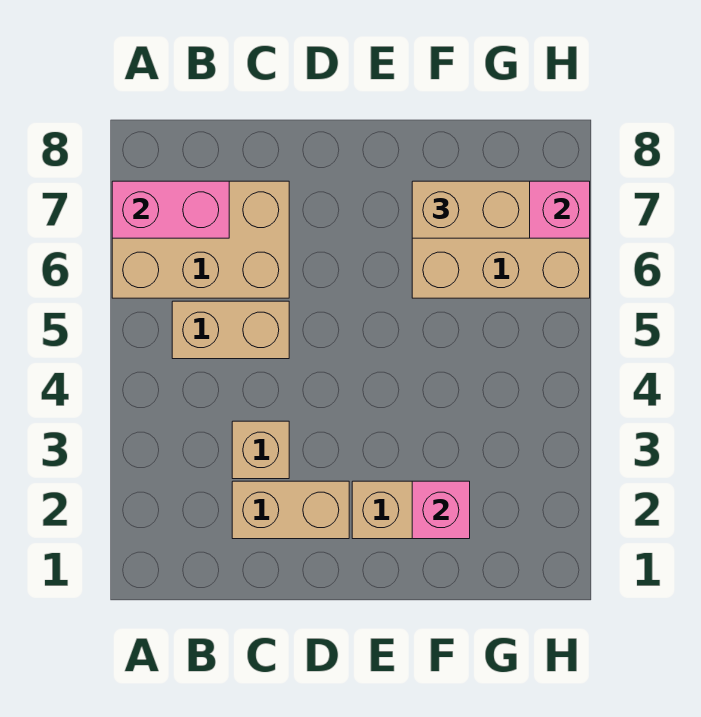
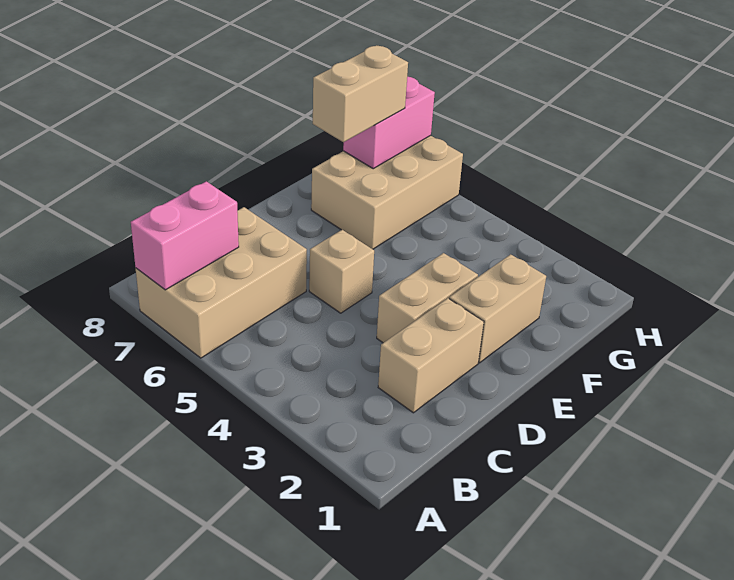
tan brick B5:C5 level 1 -> tan brick D3:E3 level 1
tan brick C3 level 1 -> tan brick D5 level 1
pink brick F2 level 2 -> none

